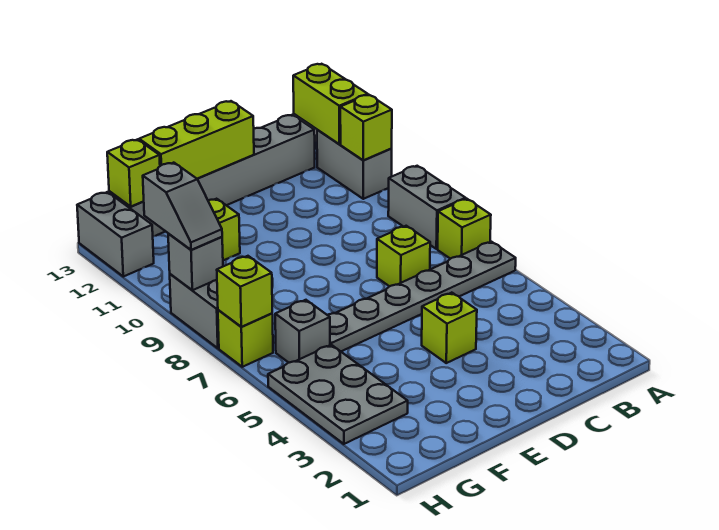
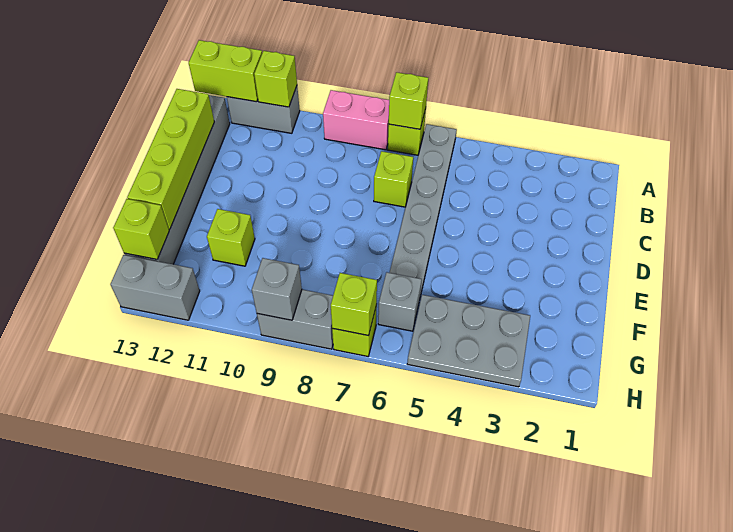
grey brick A8:A9 level 1 -> pink brick A8:A9 level 1
lime brick D4 level 1 -> lime brick A7 level 2
lime brick D13:F13 level 2 -> lime brick C13:F13 level 2
grey slope H9:H10 level 3 top 10 -> none

